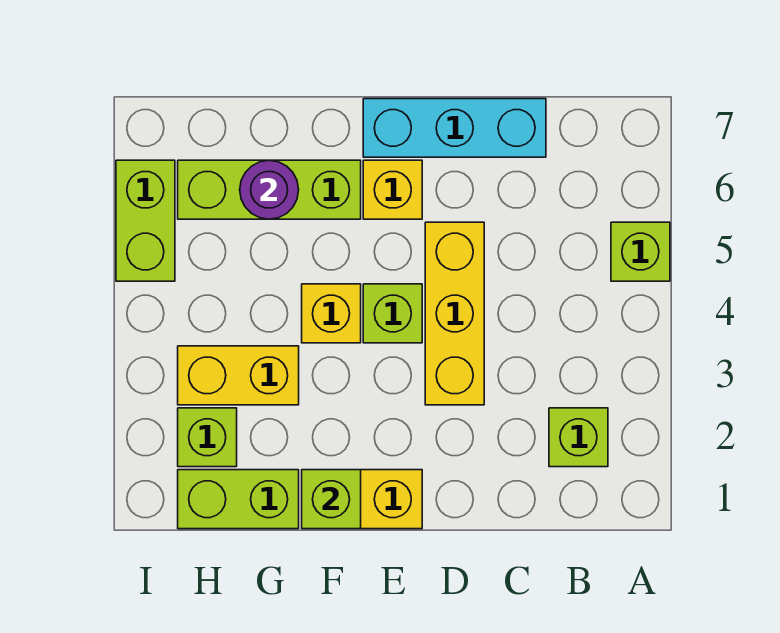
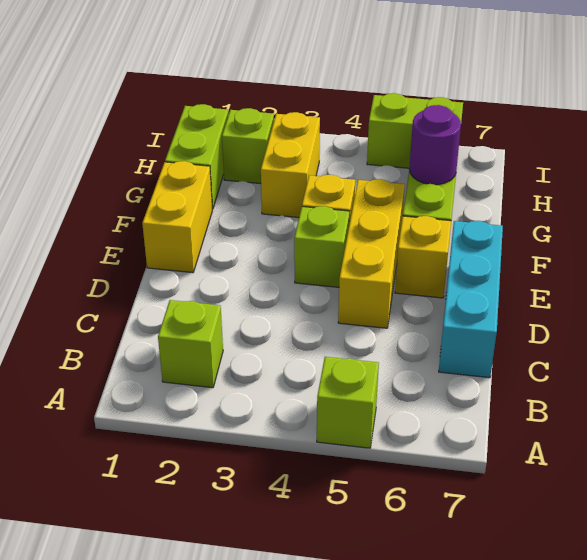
yellow brick D3:D5 level 1 -> yellow brick D5:F5 level 1
lime brick F1 level 2 -> none

